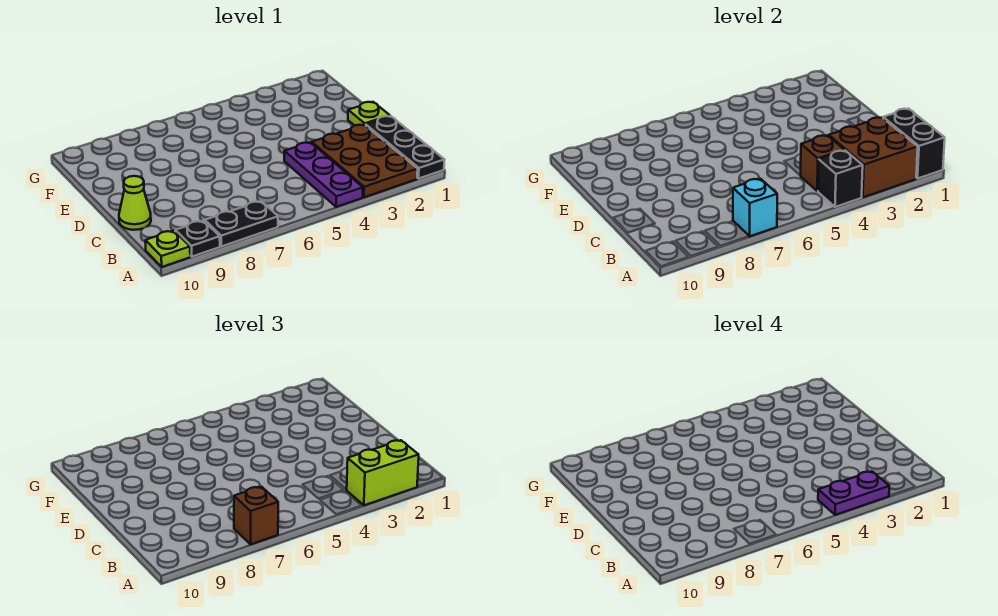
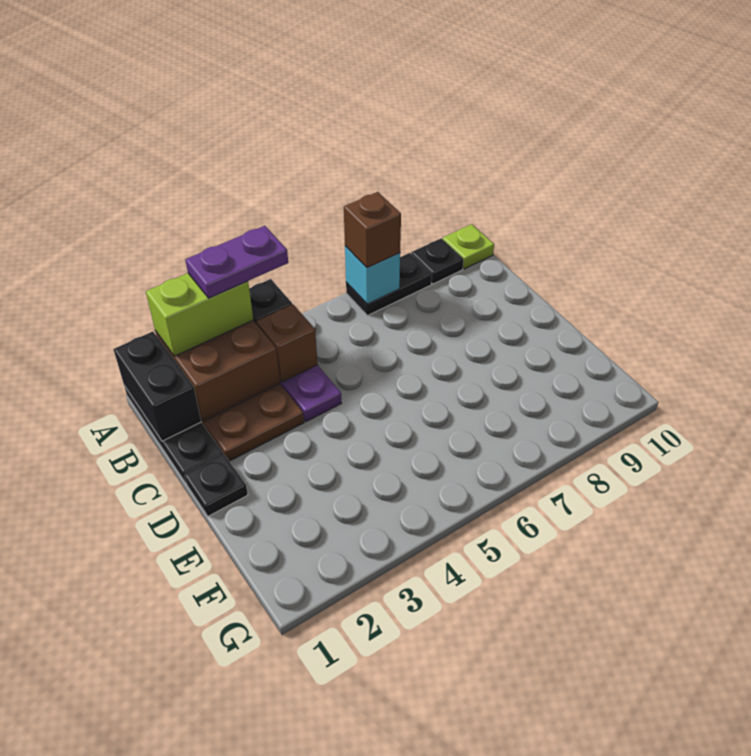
lime cone C10 level 1 -> none
lime plate D1 level 1 -> black plate D1 level 1

